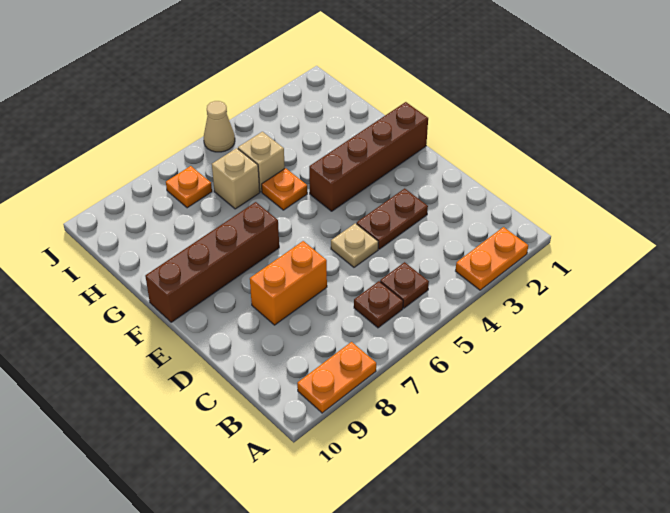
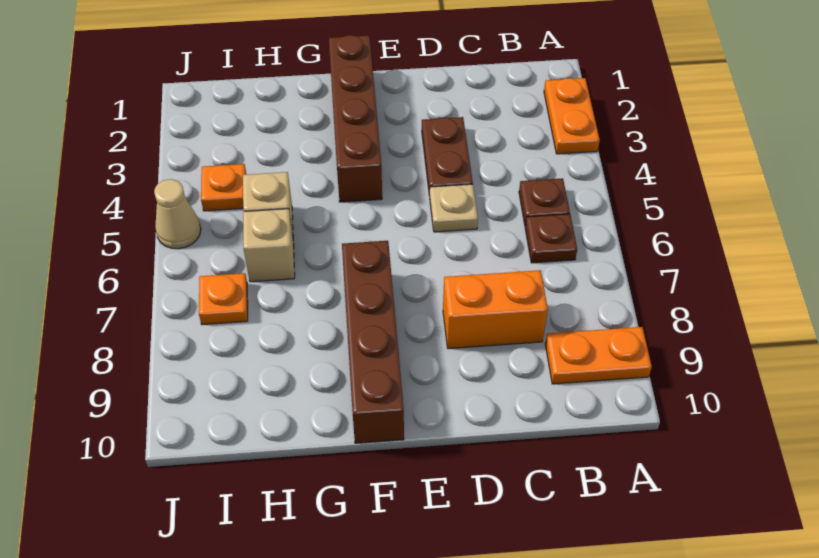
orange plate A8:A9 level 1 -> orange plate A9:B9 level 1
orange brick D7:D8 level 1 -> orange brick C8:D8 level 1
orange plate G5 level 1 -> orange plate I4 level 1

